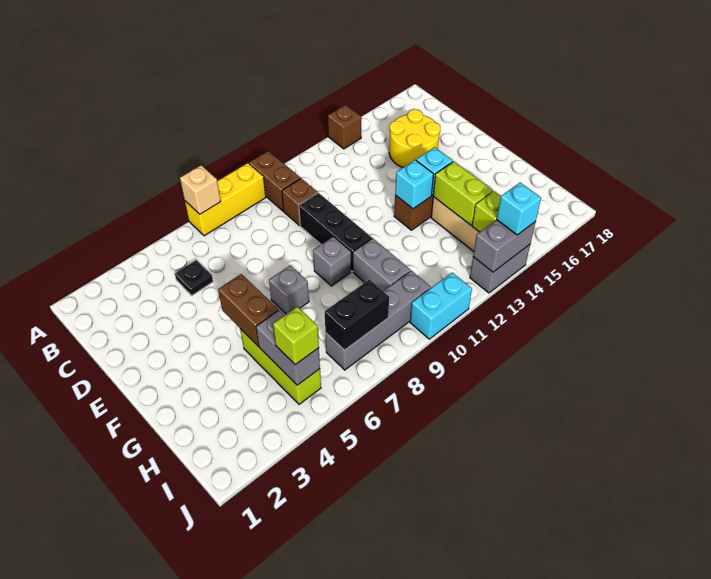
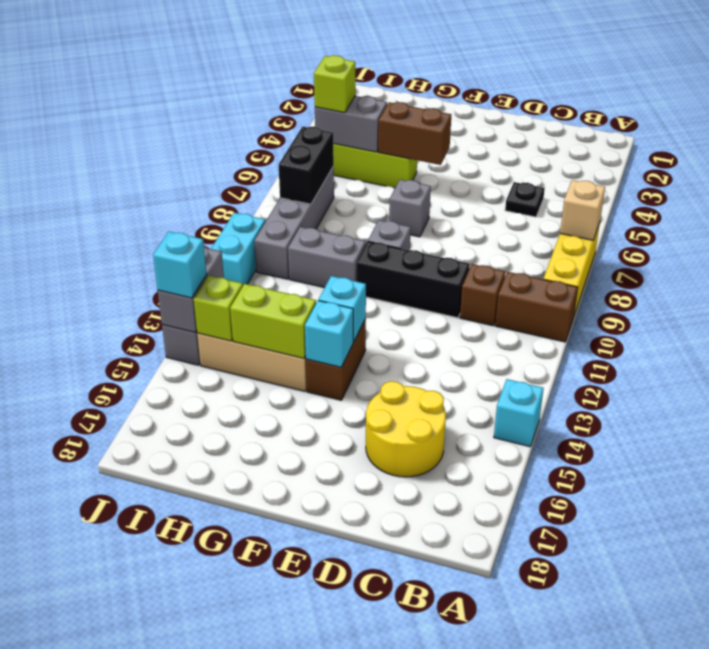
brown brick A14 level 1 -> cyan brick A14 level 1

